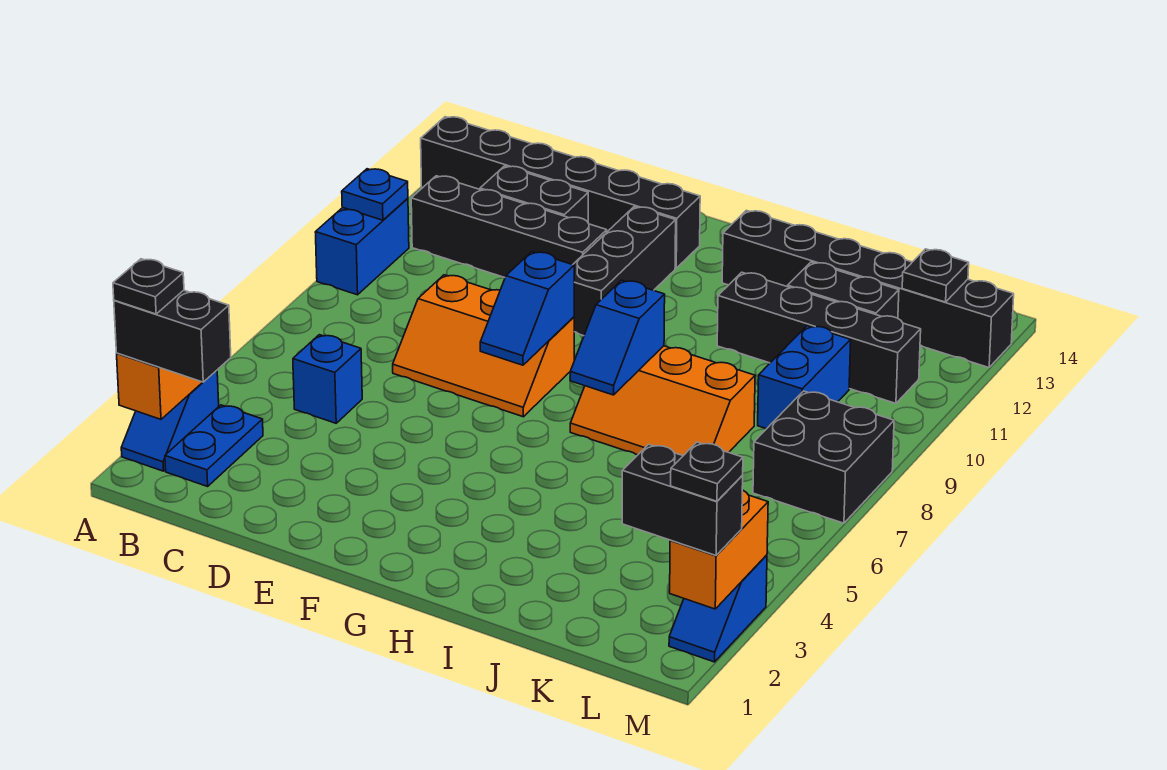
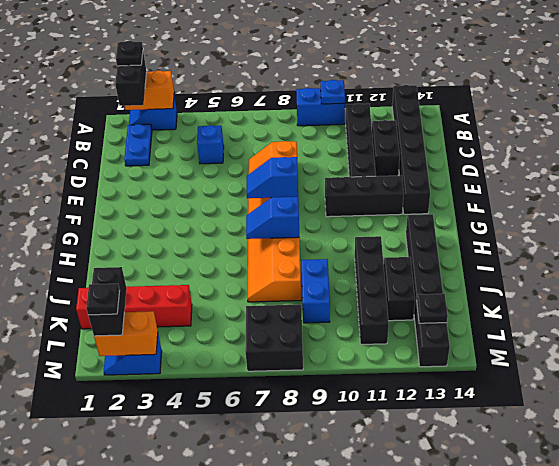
blue plate B2:B3 level 1 -> blue plate B2:C2 level 1
none -> red brick K1:K4 level 1
blue brick K9:K10 level 1 -> blue brick J9:K9 level 1

